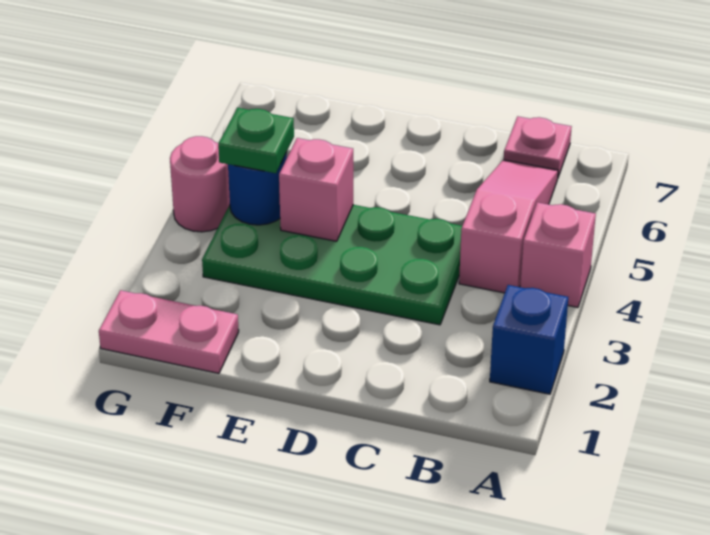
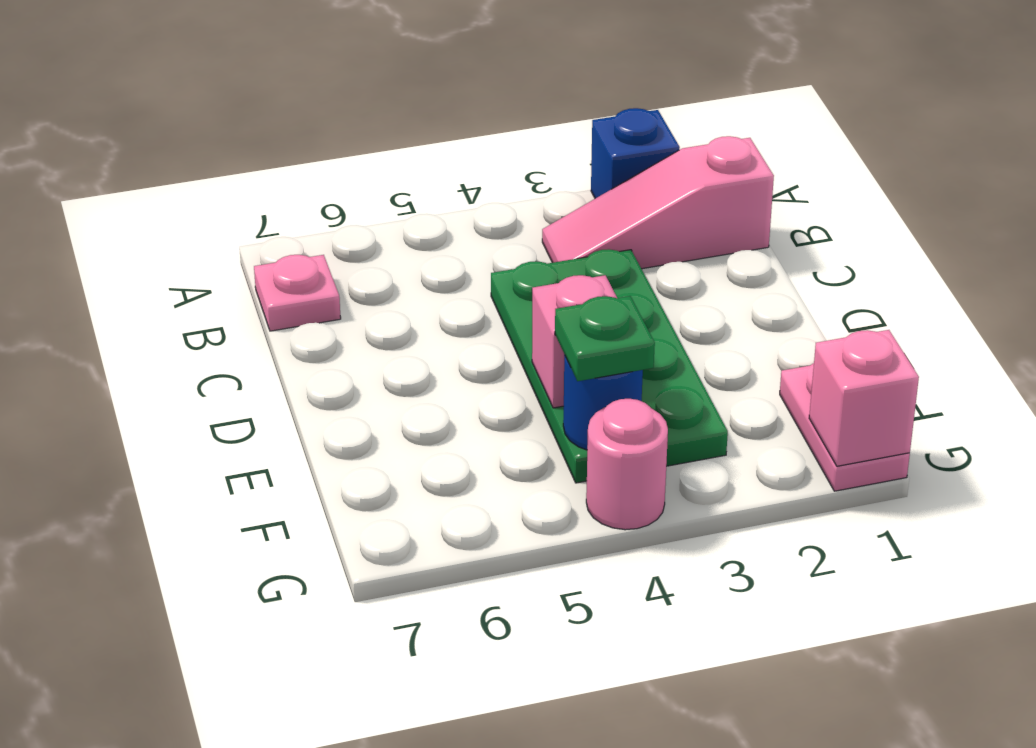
pink brick A4 level 1 -> pink brick G1 level 2
pink slope B4:B6 level 1 top 4 -> pink slope B1:B3 level 1 top 1

